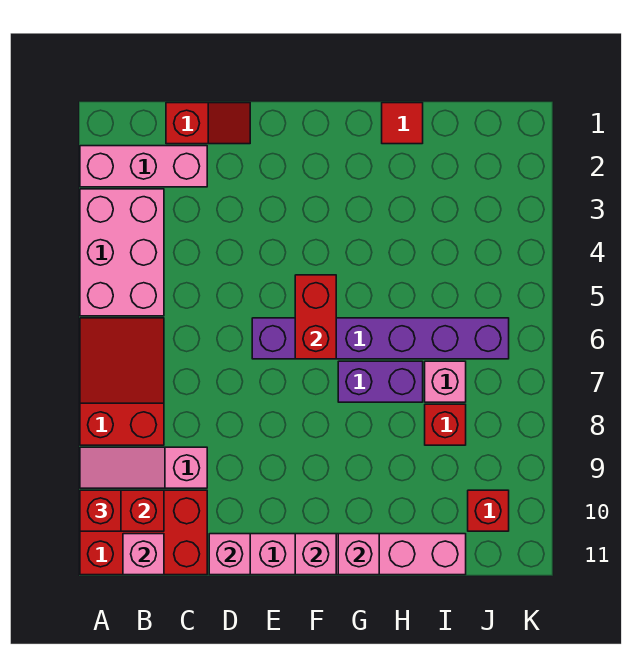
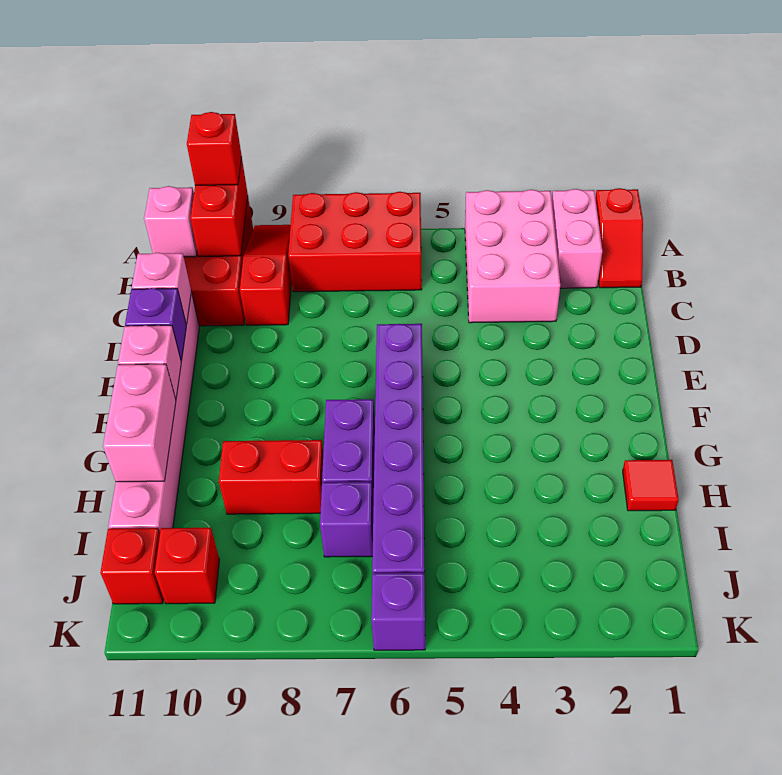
pink brick A2:C2 level 1 -> pink brick A2:B2 level 1
pink brick A3:B5 level 1 -> pink brick A3:C4 level 1
red slope A6:B8 level 1 top 8 -> red brick A6:B8 level 1
pink slope A9:C9 level 1 top C -> red slope A9:C9 level 1 top C
red slope C1:D1 level 1 top C -> red slope A1:B1 level 1 top A
none -> purple brick E11 level 2
red brick F5:F6 level 2 -> red brick H8:H9 level 1
pink brick G11 level 2 -> pink brick G11:H11 level 2
pink brick I7 level 1 -> purple brick I7 level 1
red brick I8 level 1 -> red brick J11 level 1
none -> purple brick K6 level 1

